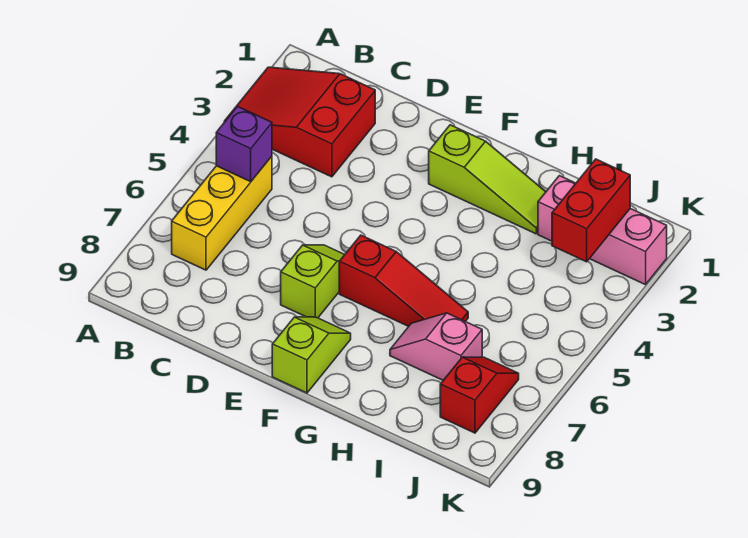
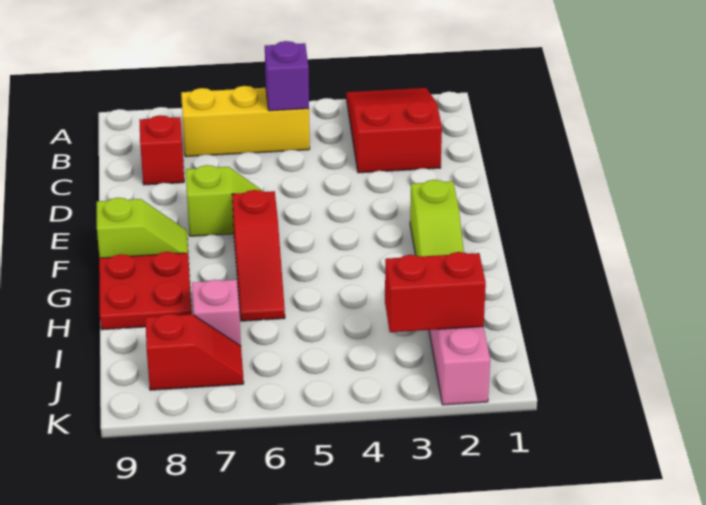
none -> red brick C8 level 1
none -> red plate G8:H9 level 1

